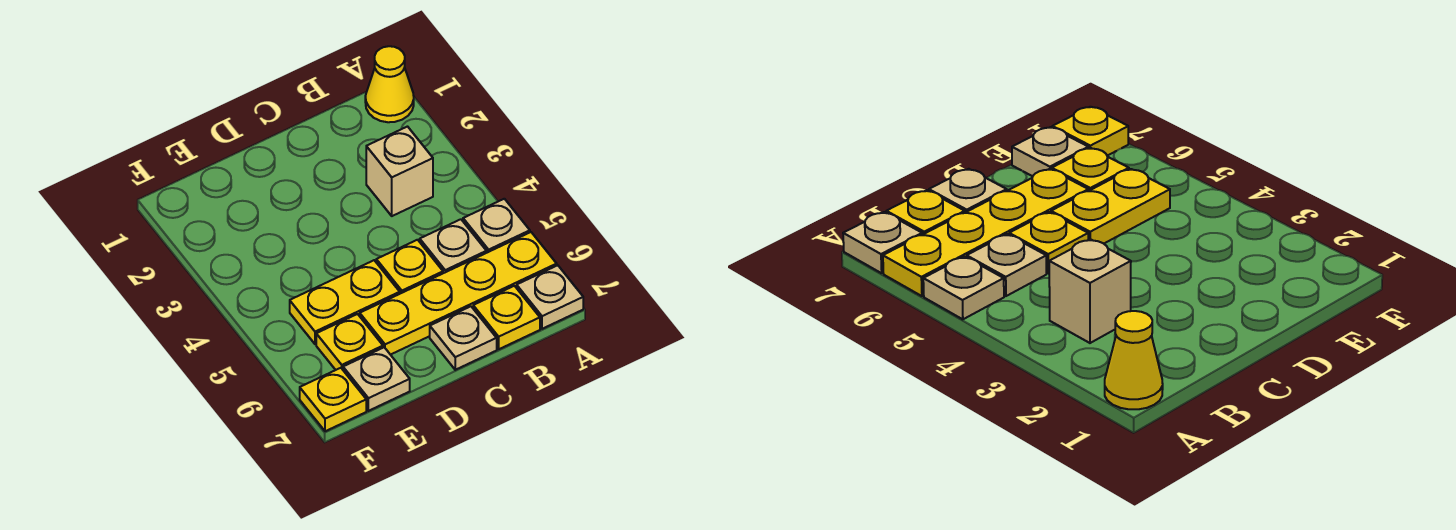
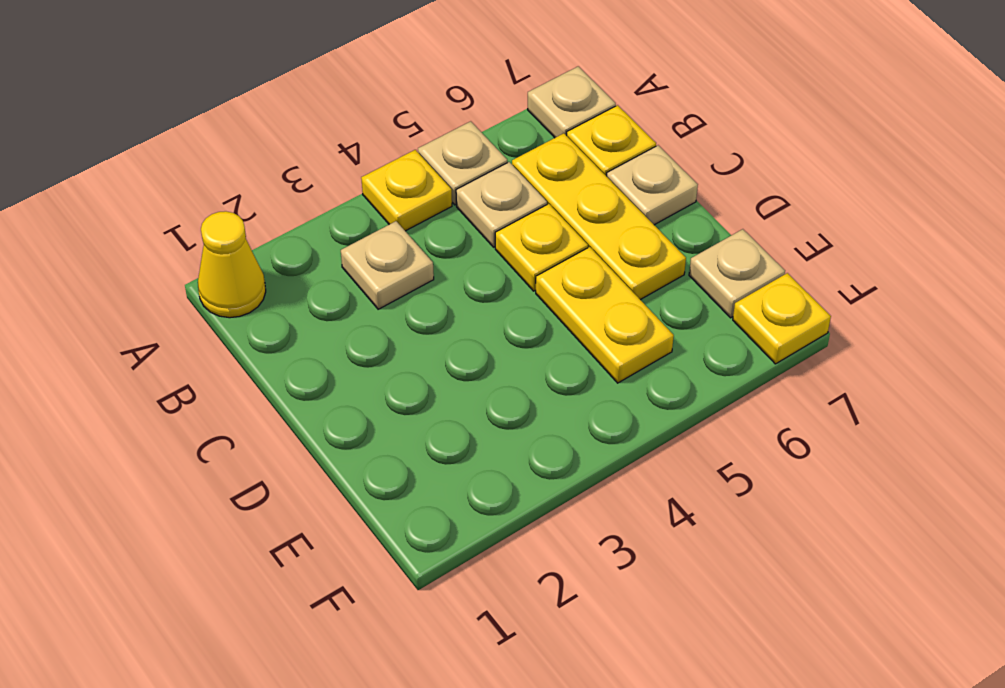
yellow plate A6:D6 level 1 -> yellow plate B6:D6 level 1
tan brick B3 level 1 -> tan plate B3 level 1
yellow plate E6 level 1 -> yellow plate A4 level 1

